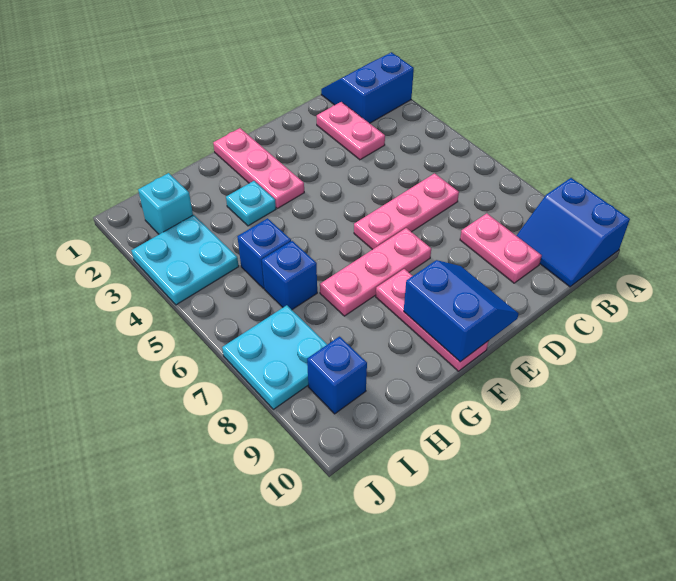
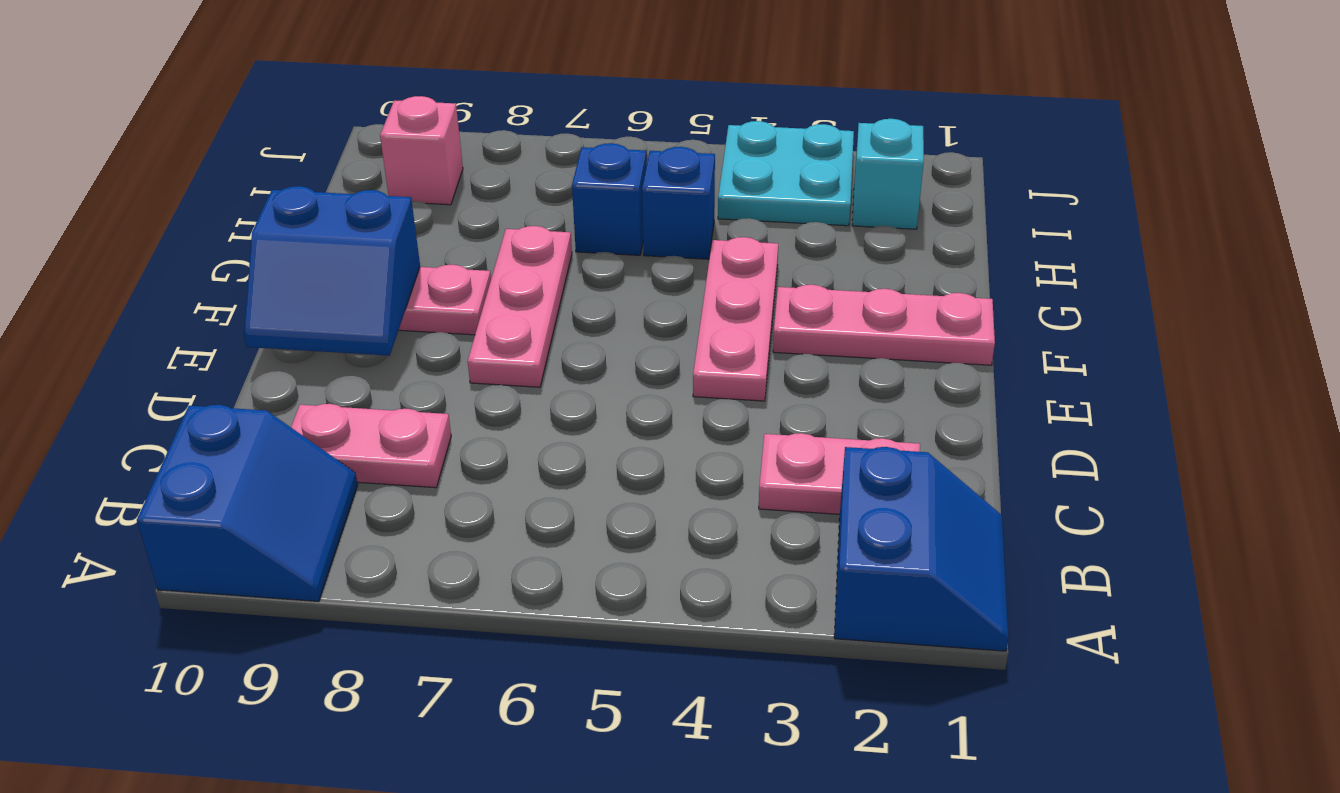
blue slope A9:B10 level 1 top A -> blue slope A9:B10 level 1 top 10
pink plate C6:E6 level 1 -> pink plate E4:G4 level 1
cyan plate G3 level 1 -> none
cyan plate I7:J8 level 1 -> none
blue brick I9 level 1 -> pink brick I9 level 1

